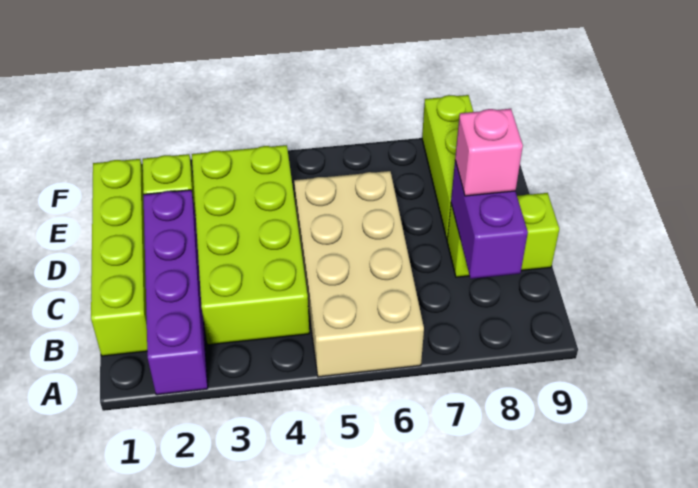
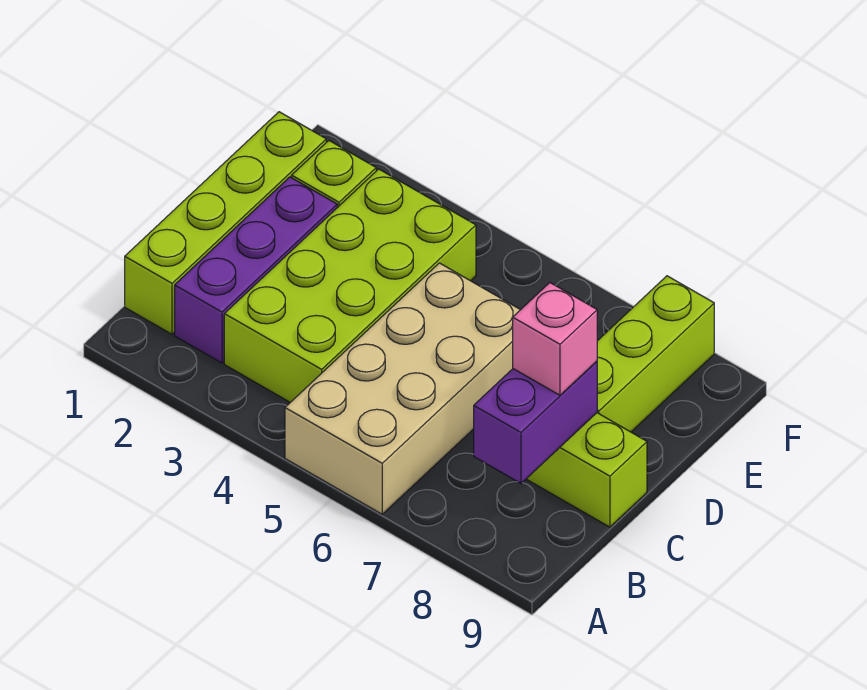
purple brick A2:D2 level 1 -> purple brick B2:D2 level 1

